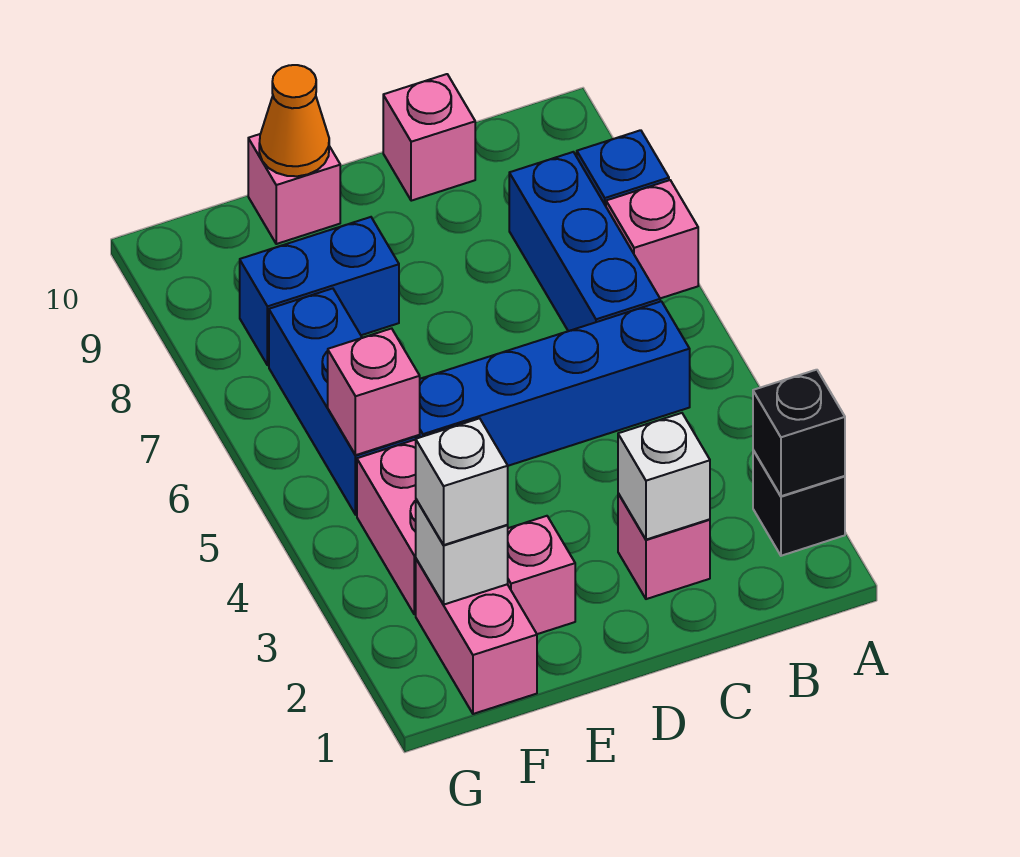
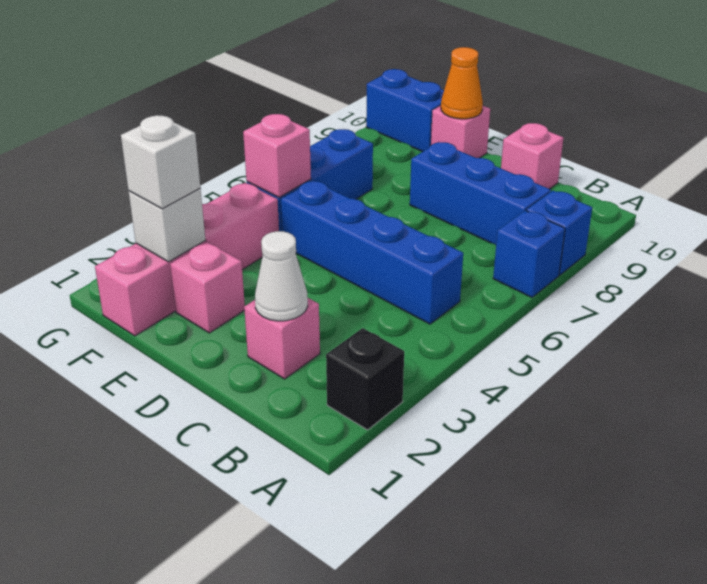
black brick A2 level 2 -> none
pink brick A7 level 1 -> blue brick A7 level 1
blue brick B6:B8 level 1 -> blue brick B8:D8 level 1
white brick C2 level 2 -> white cone C2 level 2
blue brick E8:F8 level 1 -> blue brick F10:G10 level 1

